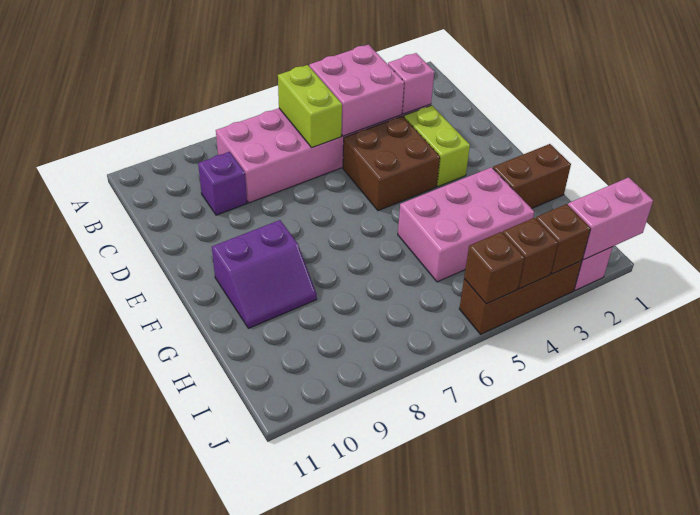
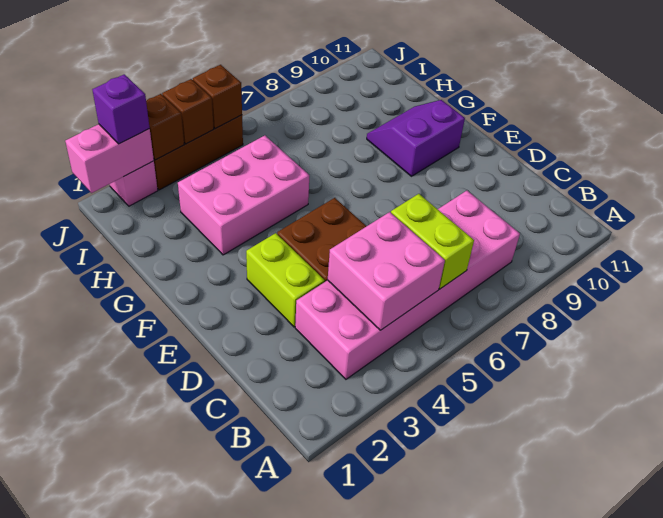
pink brick C3 level 2 -> none
purple brick C9 level 1 -> purple brick J2 level 3
brown brick G1:G2 level 1 -> none

